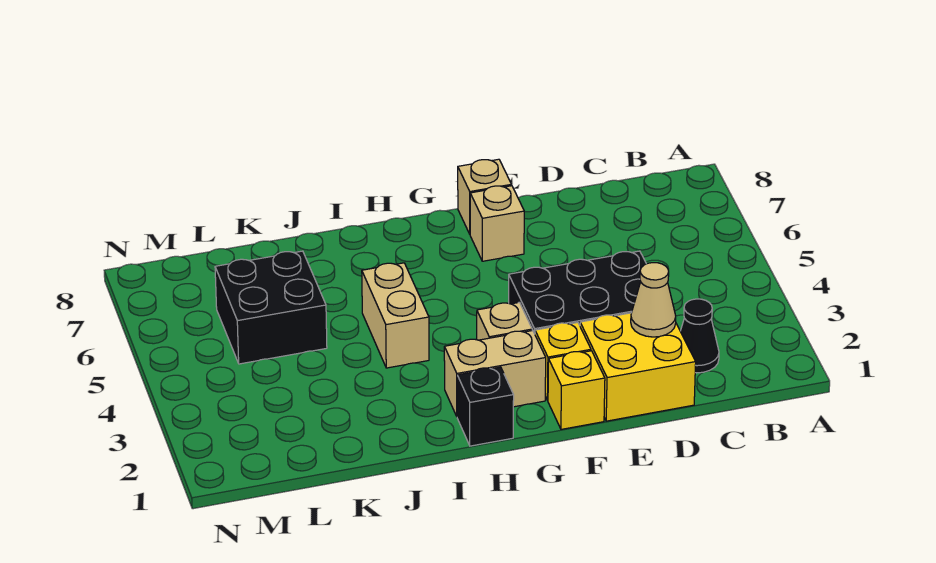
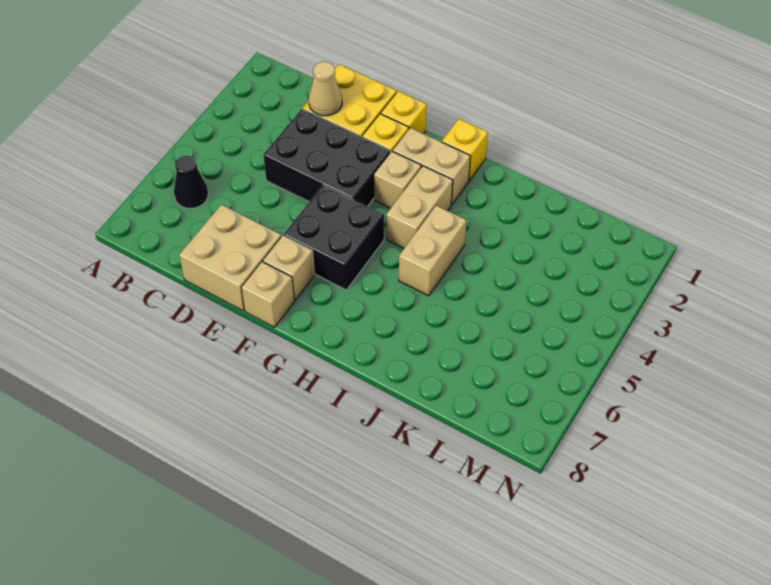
black cone C2 level 1 -> black cone B6 level 1
none -> tan brick D7:E8 level 1
black brick H1 level 1 -> yellow brick H1 level 1
none -> tan brick H3:H4 level 1
black brick K5:L6 level 1 -> black brick F5:G6 level 1

